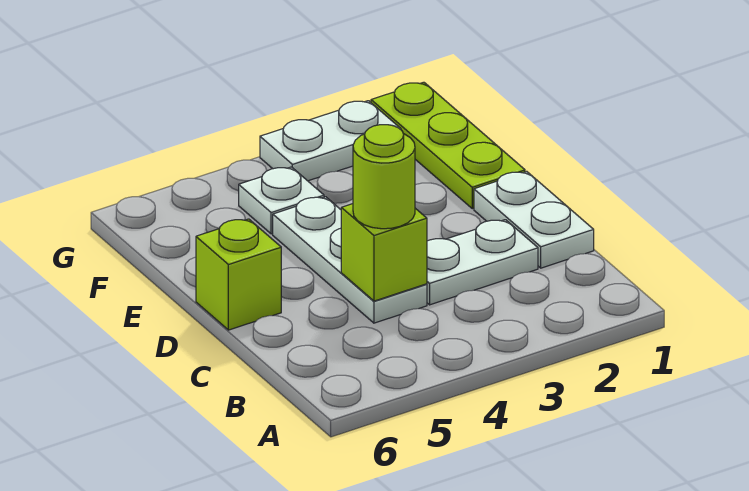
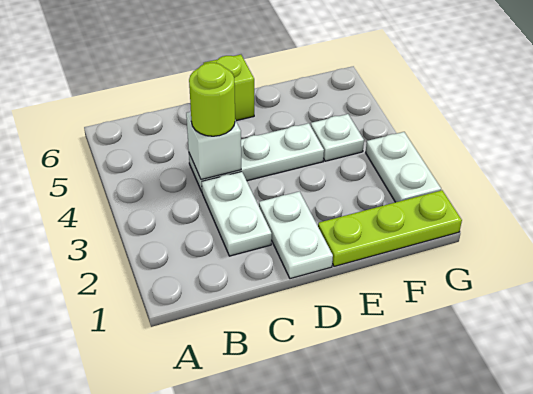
white plate C1:D1 level 1 -> white plate D1:D2 level 1
lime brick C4 level 2 -> white brick C4 level 2

